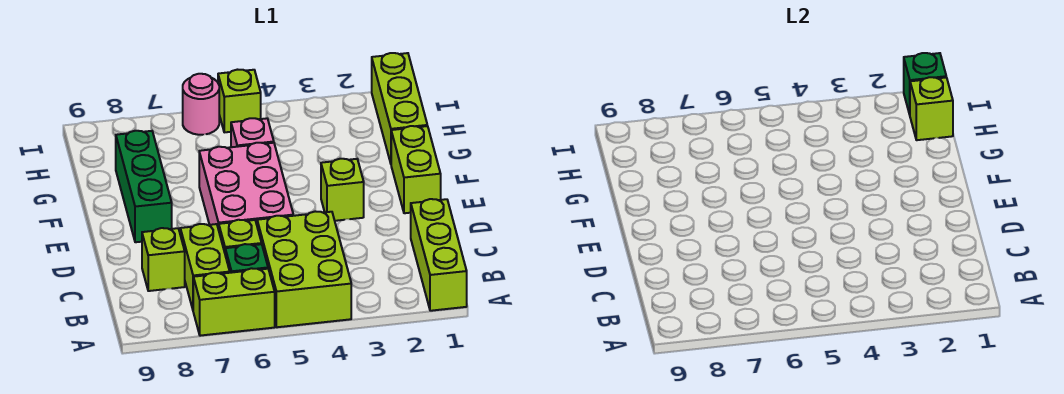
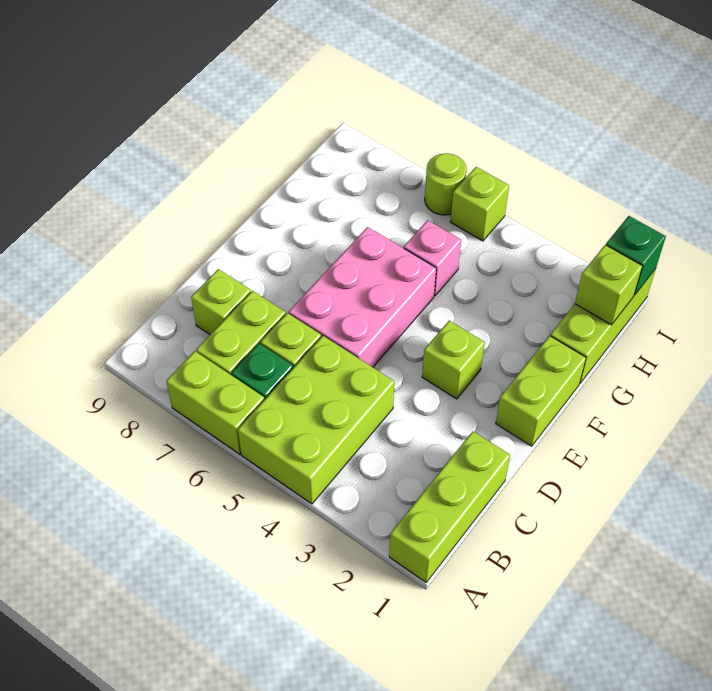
green brick E8:G8 level 1 -> none
pink round brick I6 level 1 -> lime round brick I6 level 1

